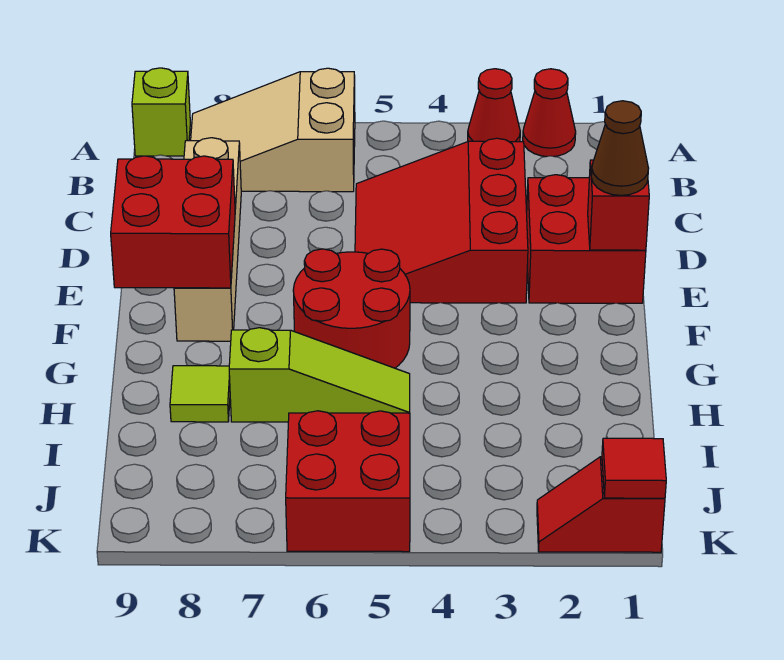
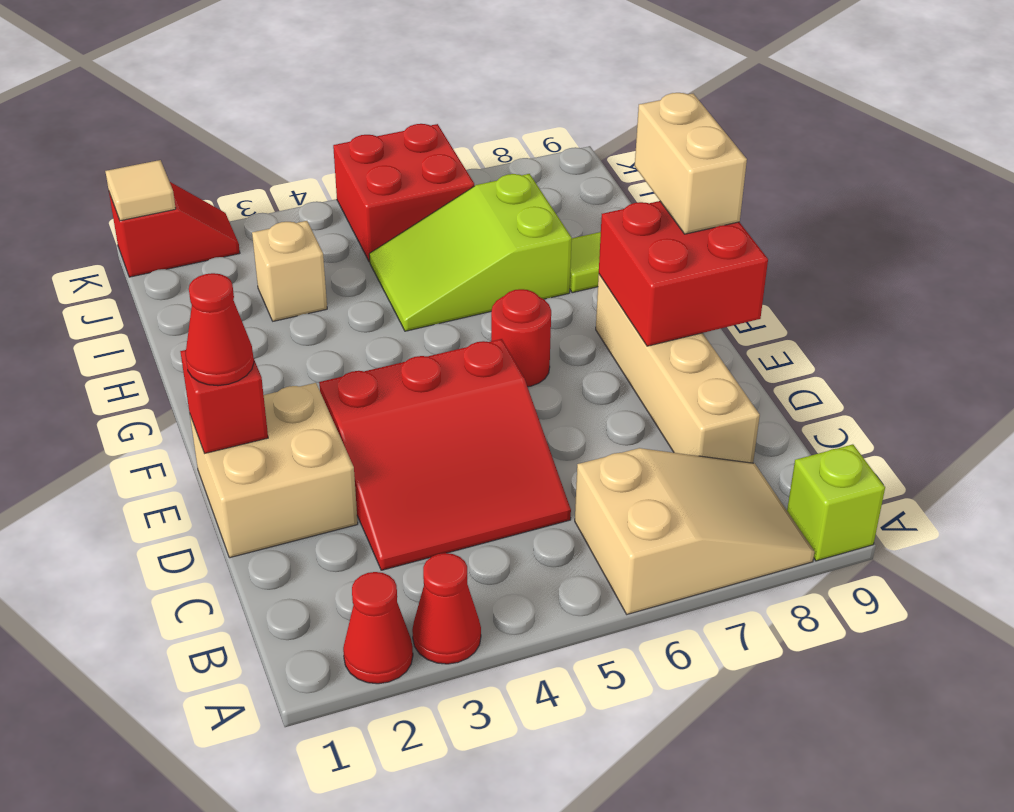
red slope C3:E5 level 1 top 3 -> red slope C3:E5 level 1 top E
red brick D1:E2 level 1 -> tan brick D1:E2 level 1
brown cone E1 level 3 -> red cone E1 level 3
red round brick F5:G6 level 1 -> red round brick F6 level 1
none -> tan brick F9:G9 level 3
lime slope H5:H7 level 1 top 7 -> lime slope H5:I7 level 1 top 7
none -> tan brick I3 level 1
red tile K1 level 2 -> tan tile K1 level 2

